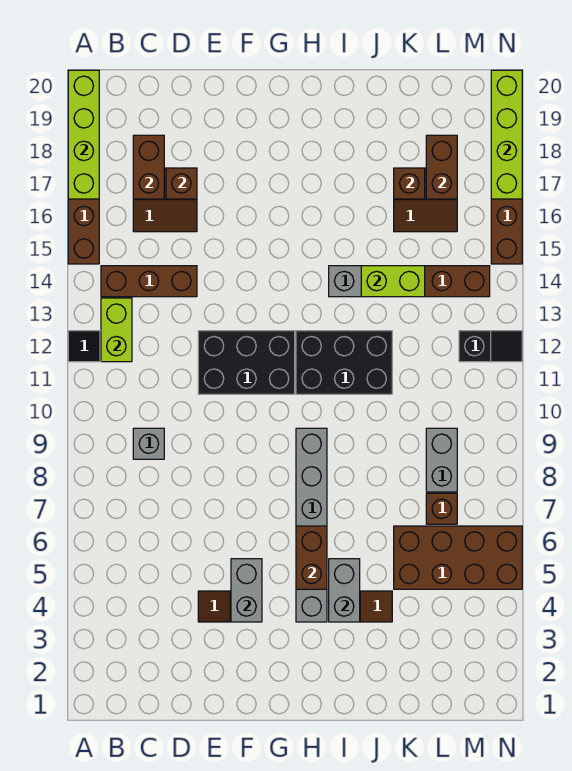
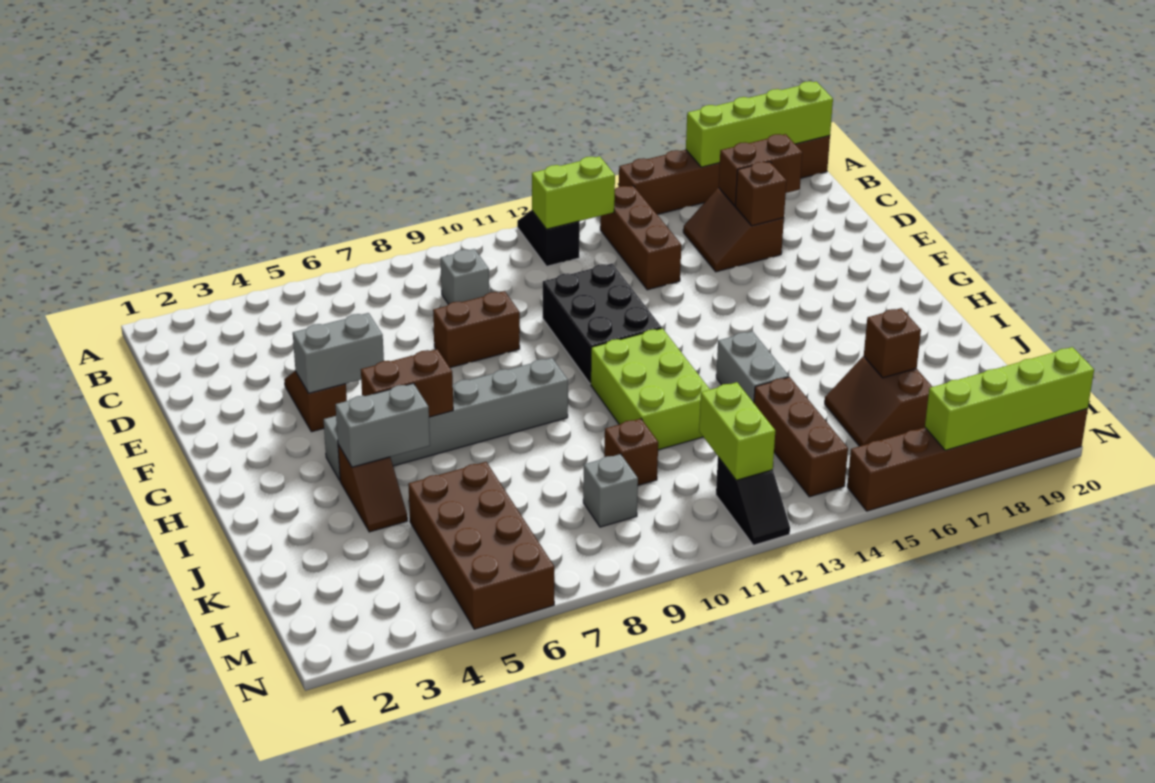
black brick H11:J12 level 1 -> lime brick H11:J12 level 1
lime brick J14:K14 level 2 -> lime brick L12:M12 level 2
brown brick L7 level 1 -> brown brick K10 level 1
grey brick L8:L9 level 1 -> grey brick L9 level 1
brown brick L17:L18 level 2 -> brown brick E8:E9 level 1

